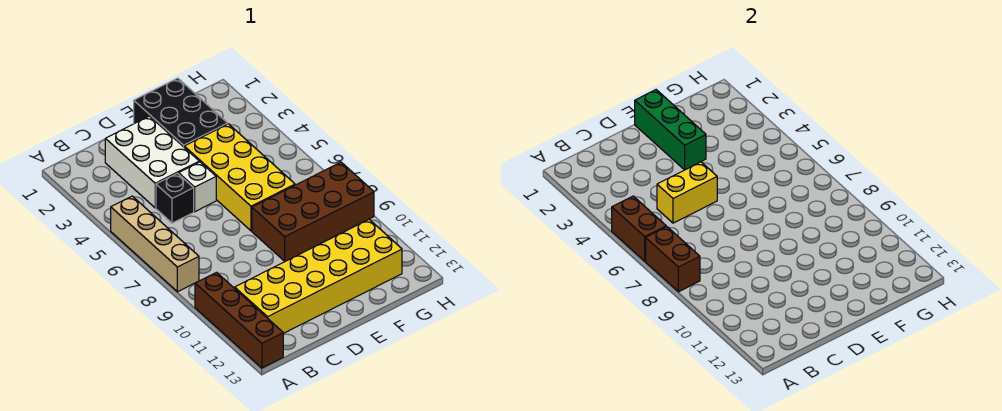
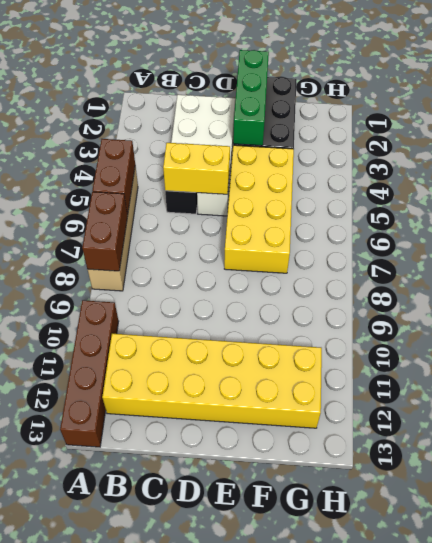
brown brick E8:H9 level 1 -> none

